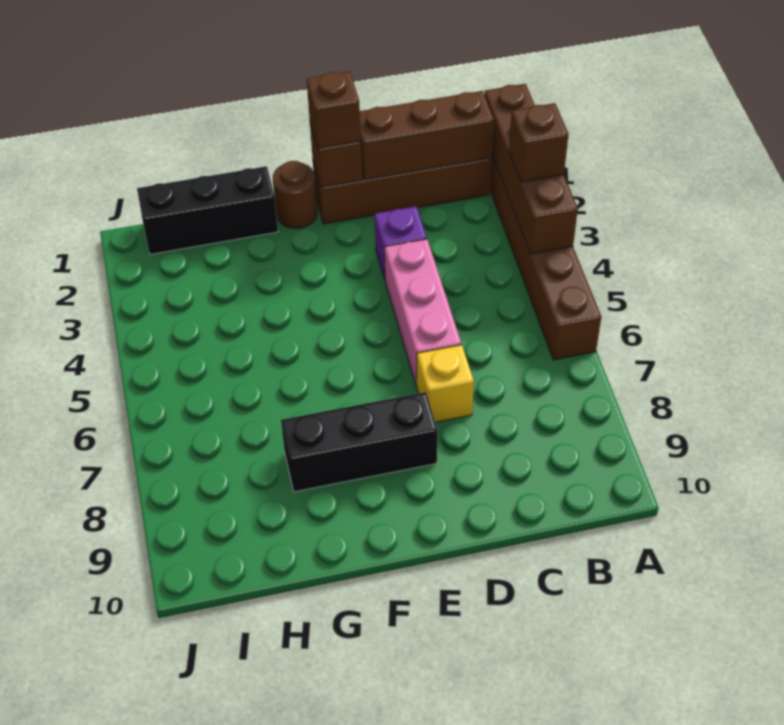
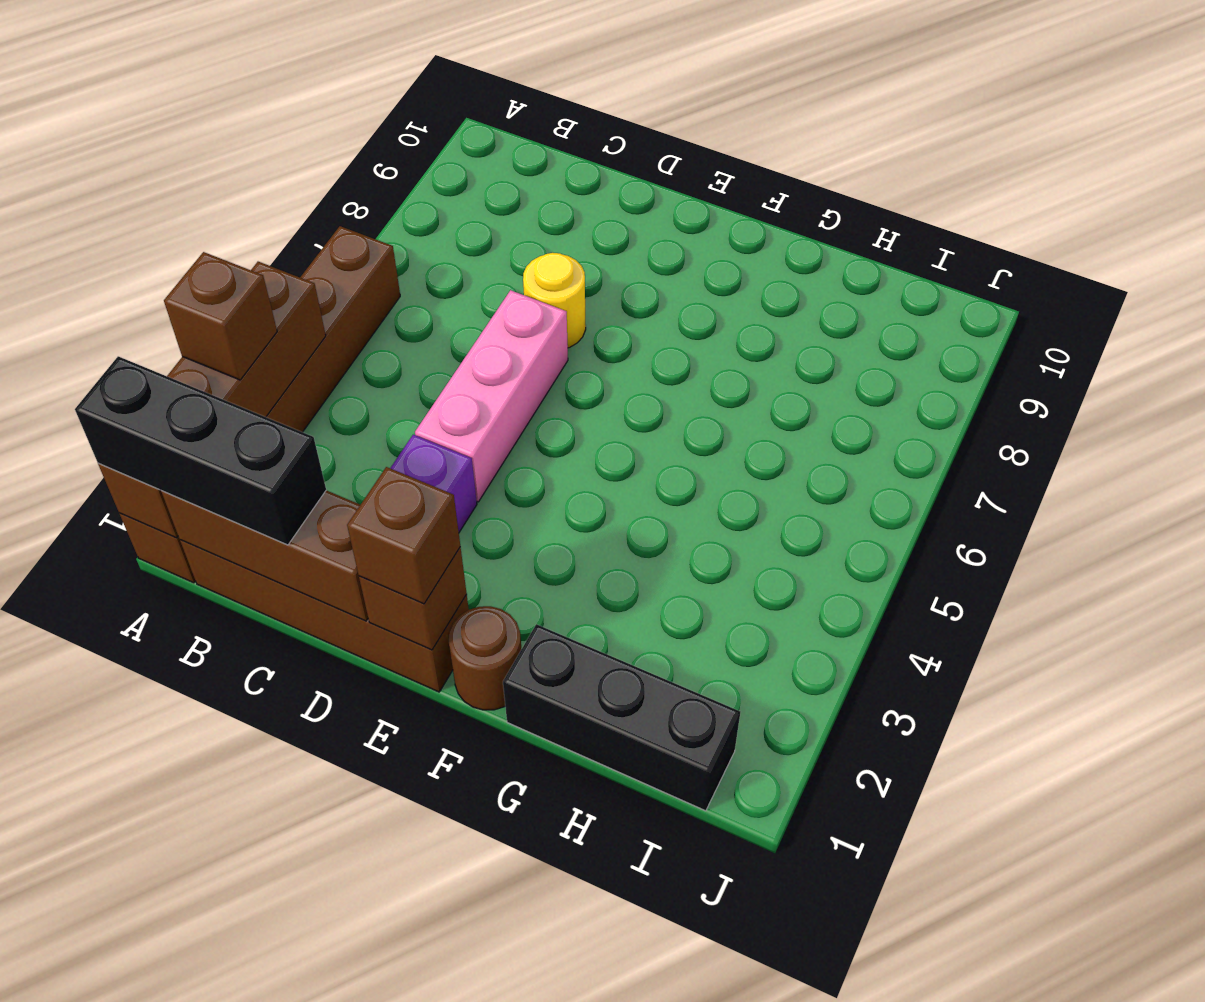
yellow brick D7 level 1 -> yellow round brick D7 level 1
black brick E8:G8 level 1 -> black brick A1:C1 level 3

